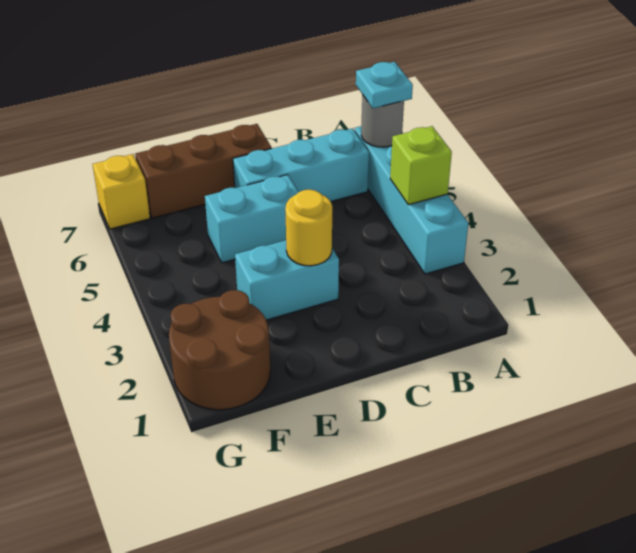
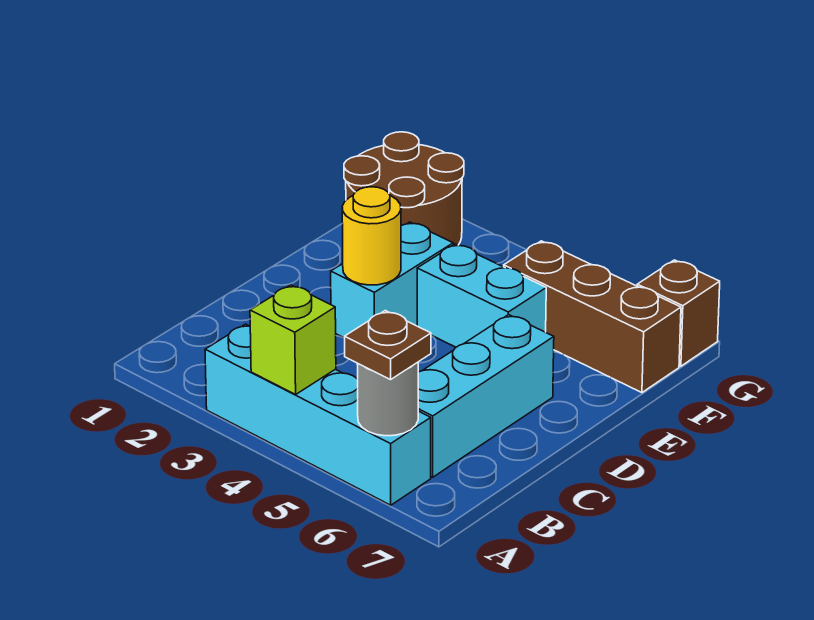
cyan plate A6 level 3 -> brown plate A6 level 3
cyan brick D5:E5 level 1 -> cyan brick E4:E5 level 1
brown brick D7:F7 level 1 -> brown brick F5:F7 level 1
yellow brick G7 level 1 -> brown brick G7 level 1

